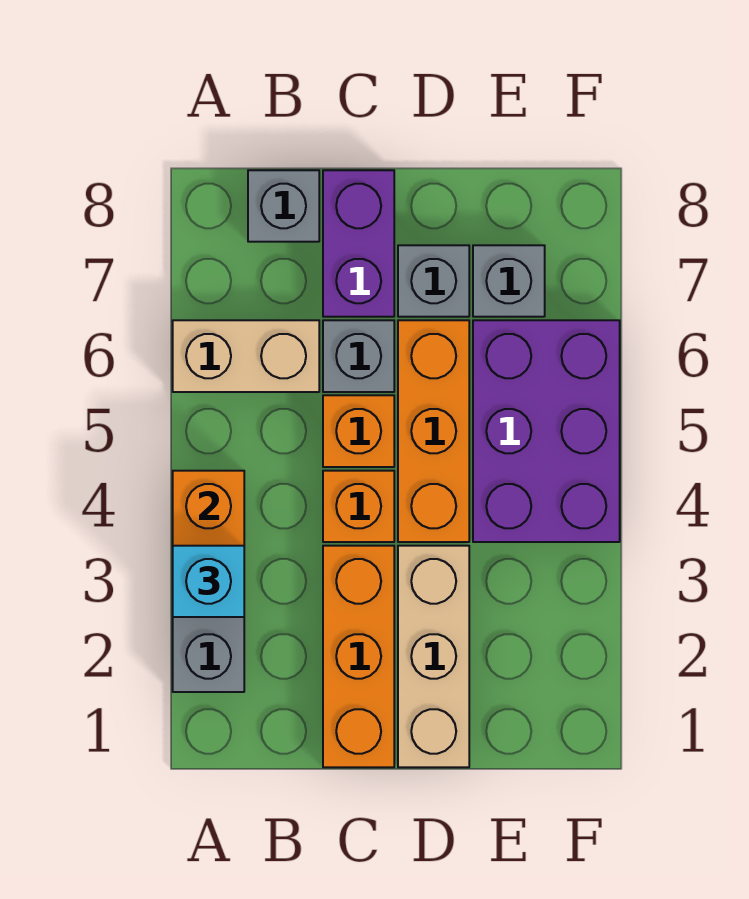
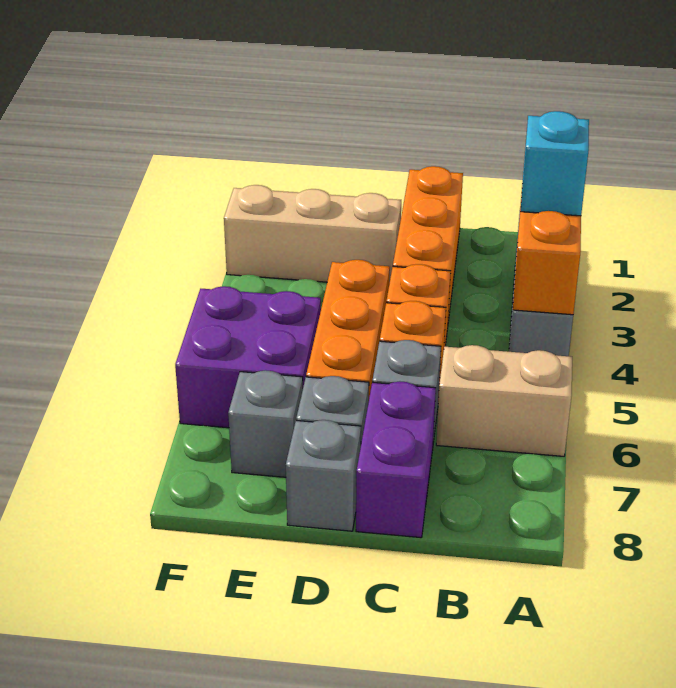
grey brick B8 level 1 -> grey brick D8 level 1
tan brick D1:D3 level 1 -> tan brick D2:F2 level 1
purple brick E4:F6 level 1 -> purple brick E5:F6 level 1

